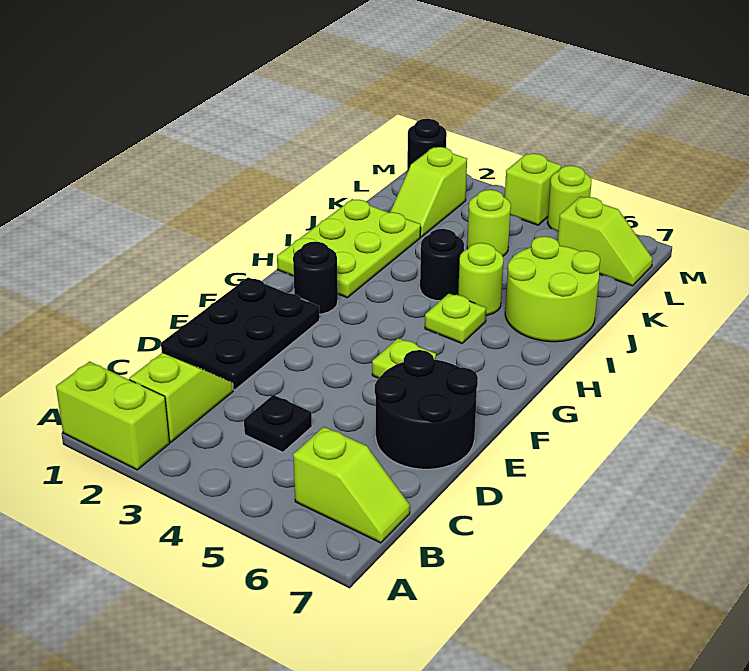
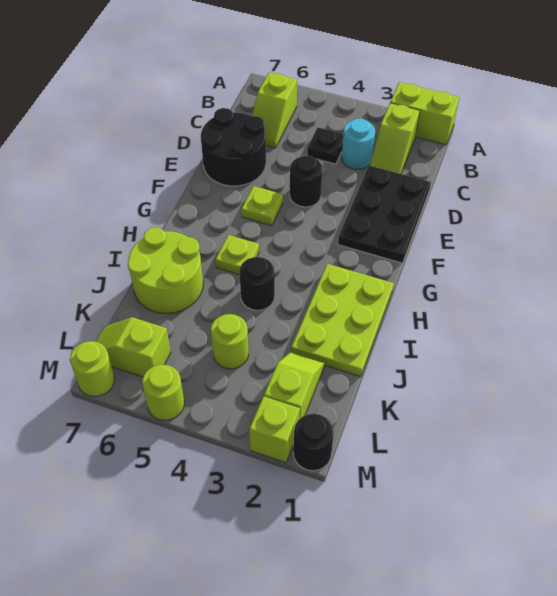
lime slope B6:B7 level 1 top 6 -> lime slope B6:C6 level 1 top B
none -> cyan round brick C3 level 1
black round brick G2 level 1 -> black round brick E4 level 1
lime round brick I5 level 1 -> lime round brick M7 level 1
lime brick M4 level 1 -> lime brick M2 level 1

